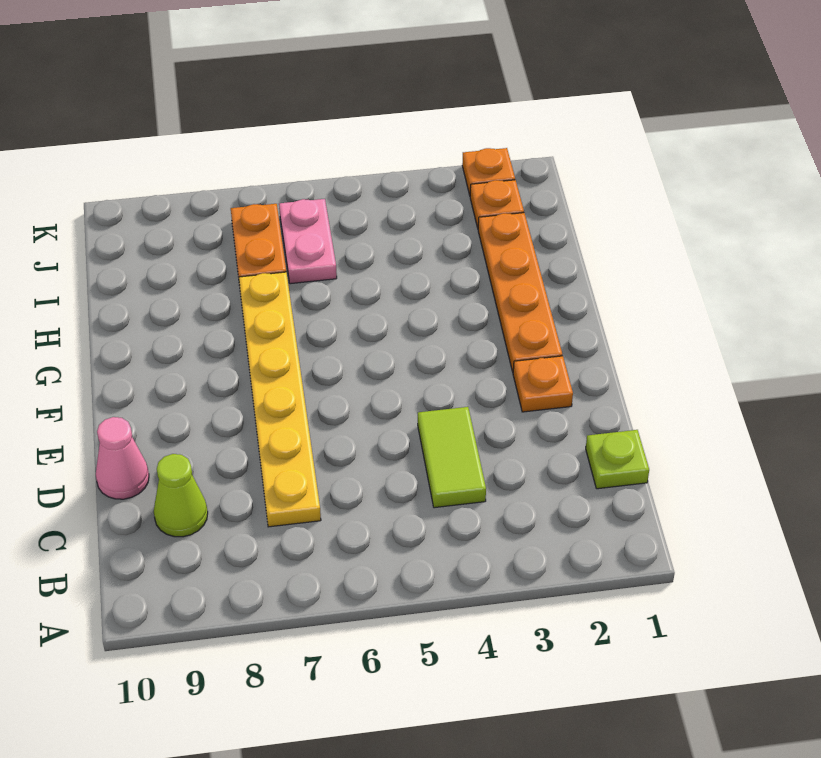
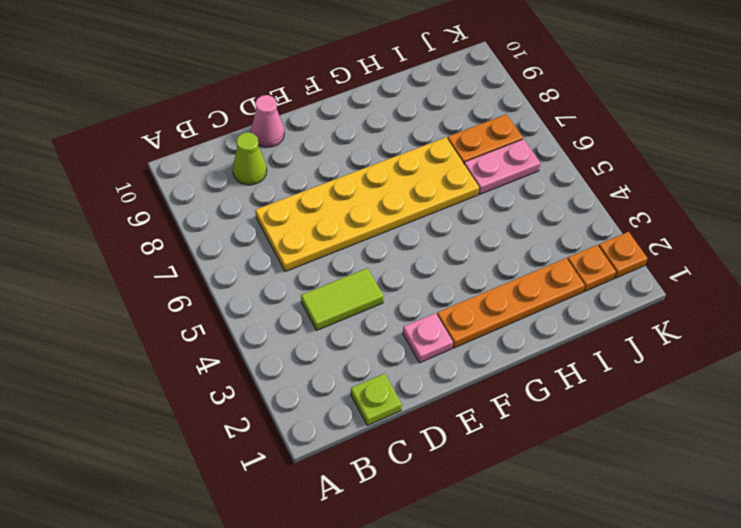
yellow plate C7:H7 level 1 -> yellow plate C6:H7 level 1
orange plate E2 level 1 -> pink plate E2 level 1

